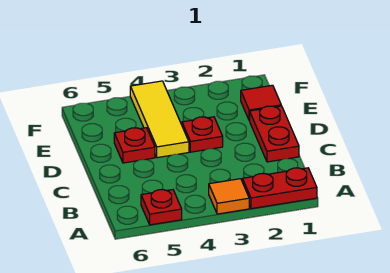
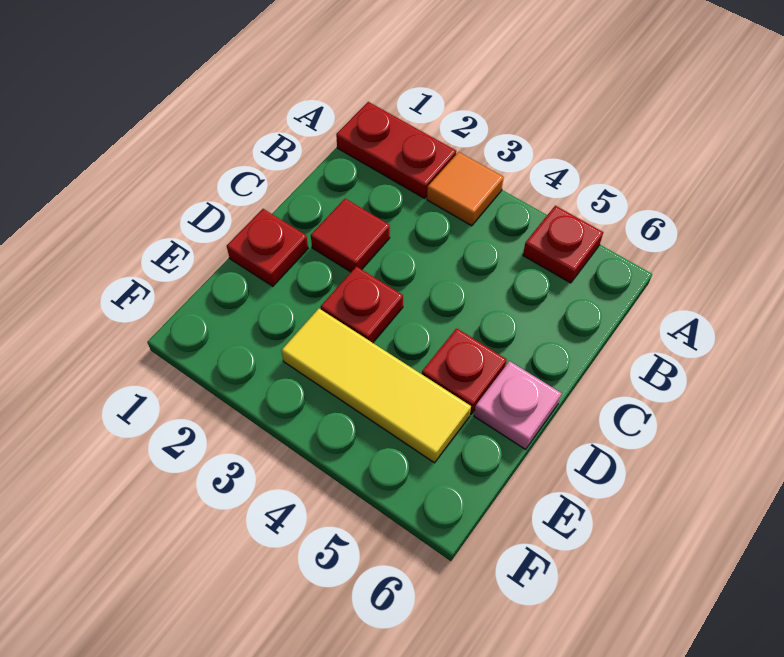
red plate C1:D1 level 1 -> red plate D1 level 1
yellow tile D4:F4 level 1 -> yellow tile E3:E5 level 1
none -> pink plate D6 level 1
red tile E1 level 1 -> red tile C2 level 1

